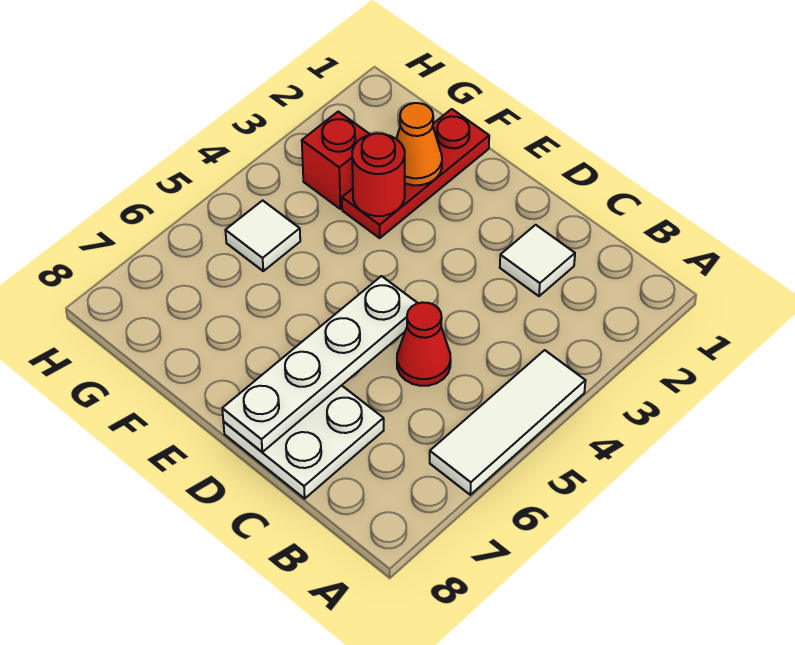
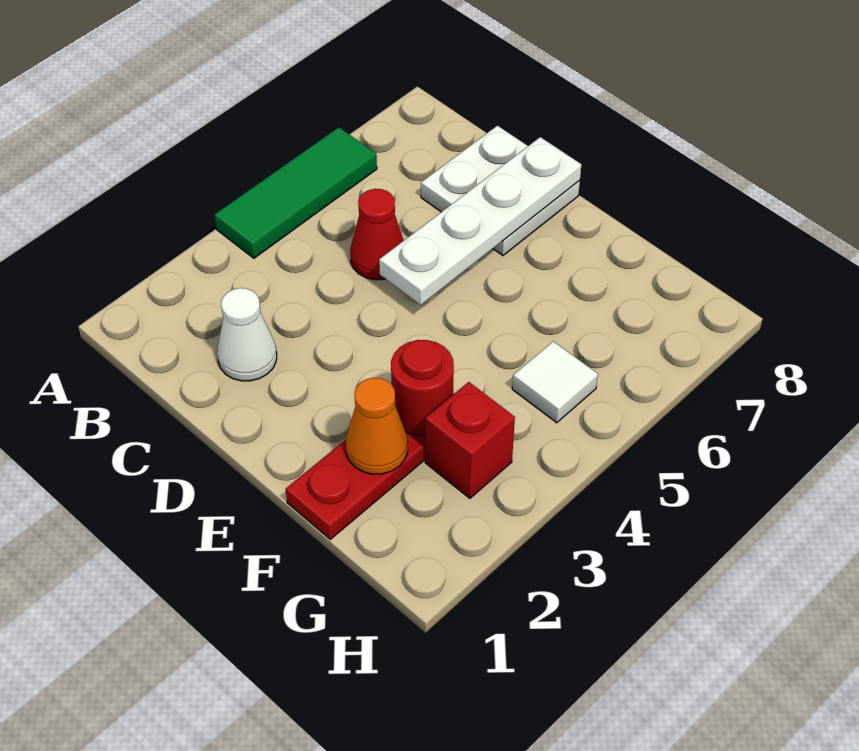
white tile A4:A6 level 1 -> green tile A4:A6 level 1
white tile C2 level 1 -> white cone C2 level 1

